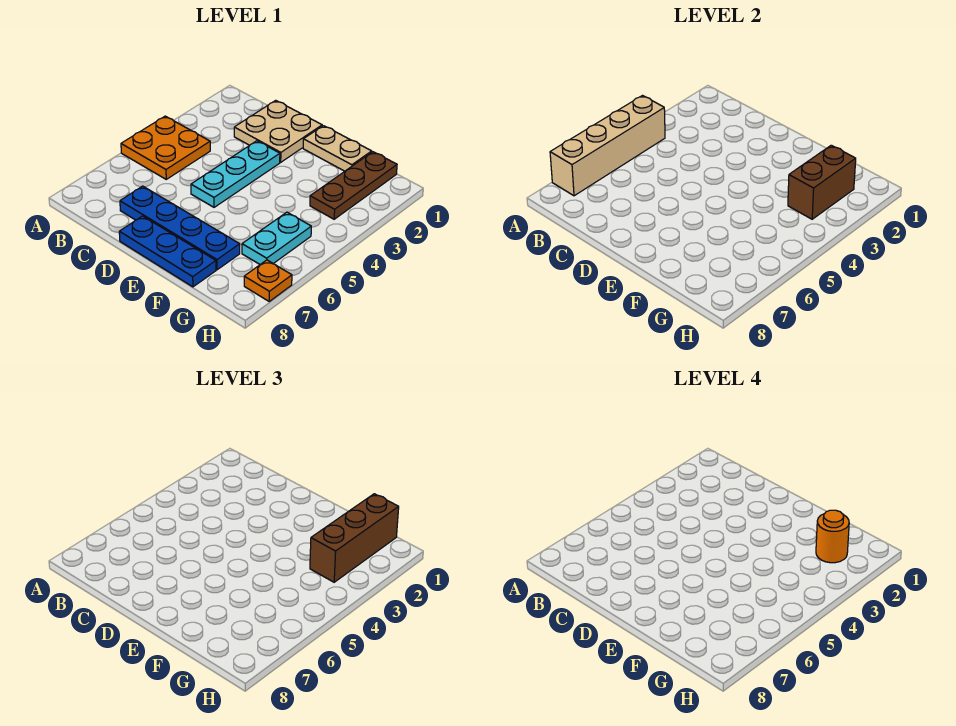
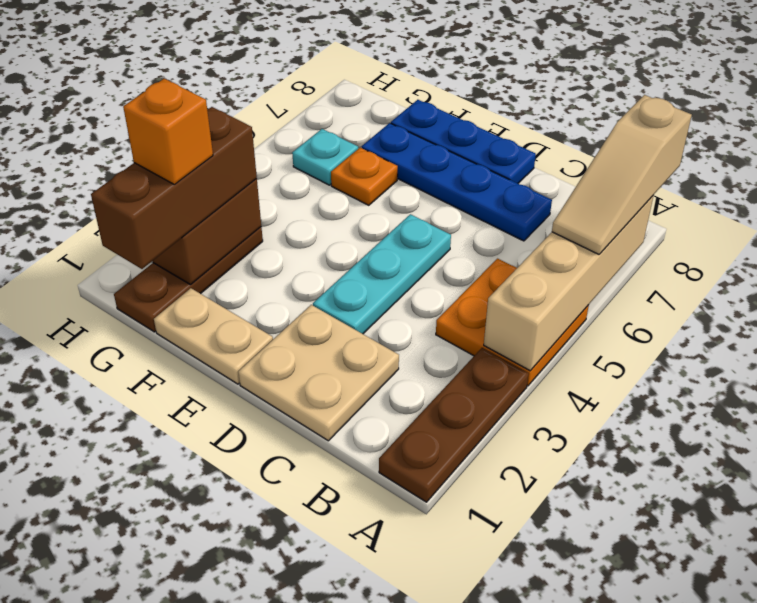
none -> brown plate A1:A3 level 1
none -> tan slope A6:A8 level 3 top 8
orange round brick G2 level 4 -> orange brick G2 level 4
cyan plate G5:G6 level 1 -> cyan plate G6 level 1
orange plate H7 level 1 -> orange plate F6 level 1

